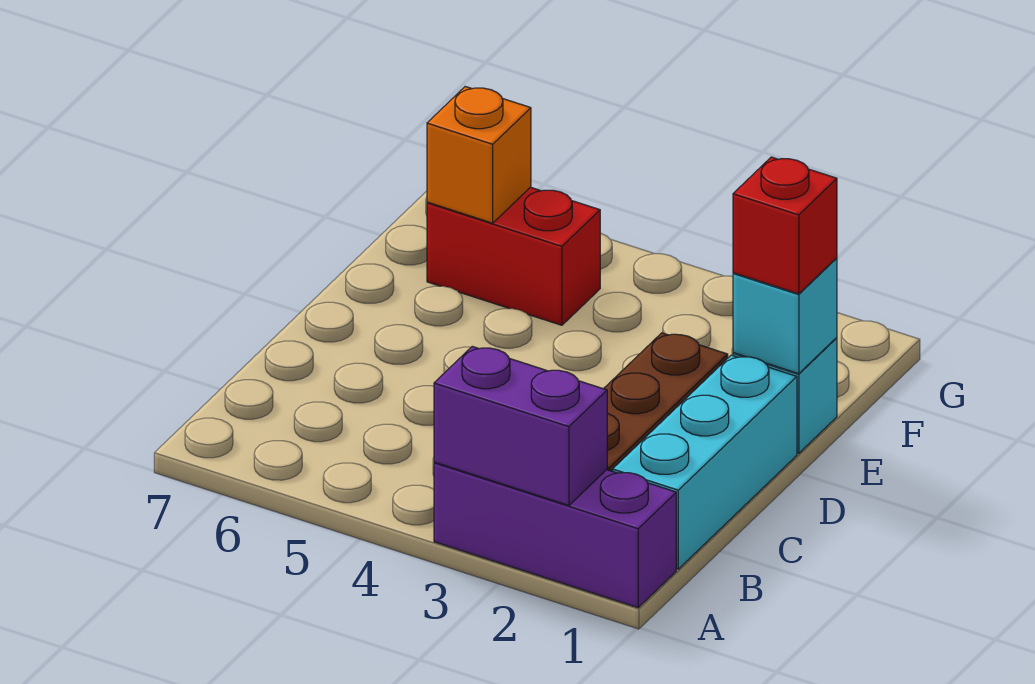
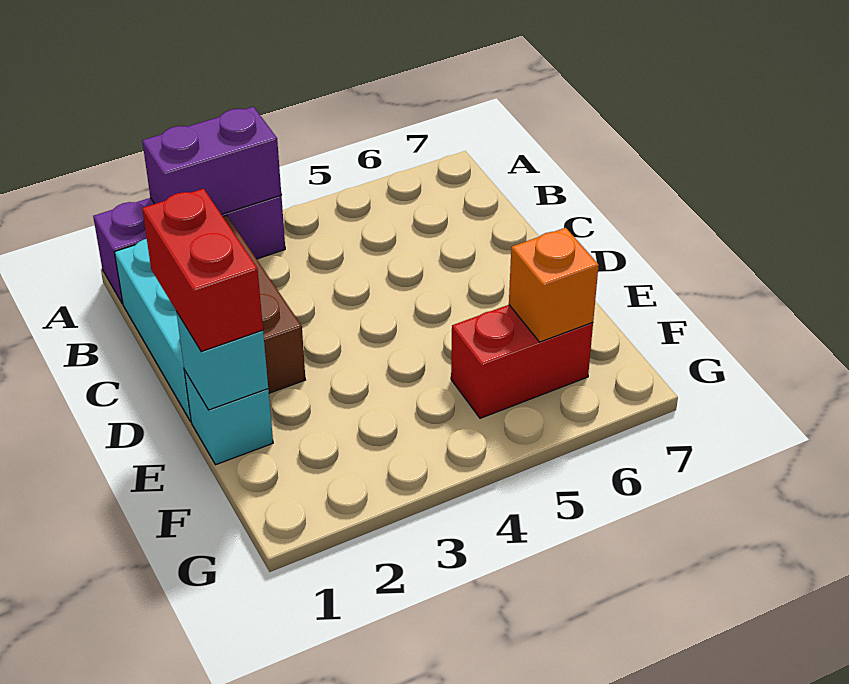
red brick E1 level 3 -> red brick D1:E1 level 3

